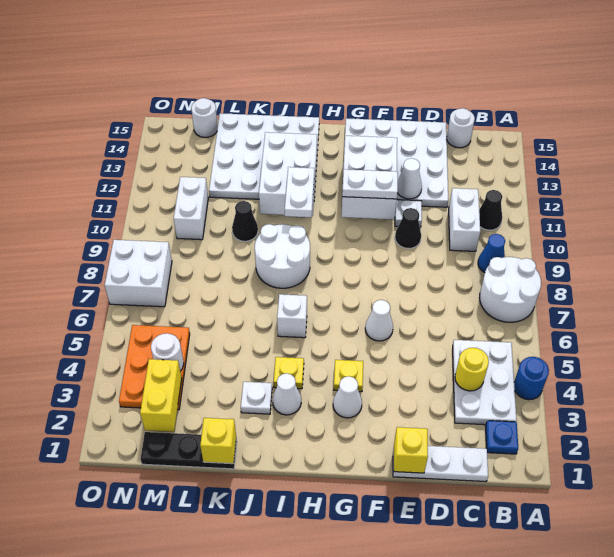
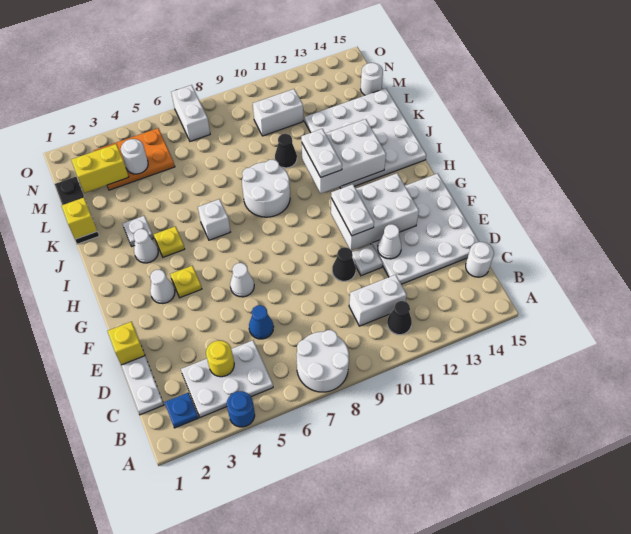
blue cone B9 level 1 -> blue cone D6 level 1
white plate I10:I11 level 3 -> white plate I11:J11 level 3
white brick N7:O8 level 1 -> white brick N7:O7 level 1

